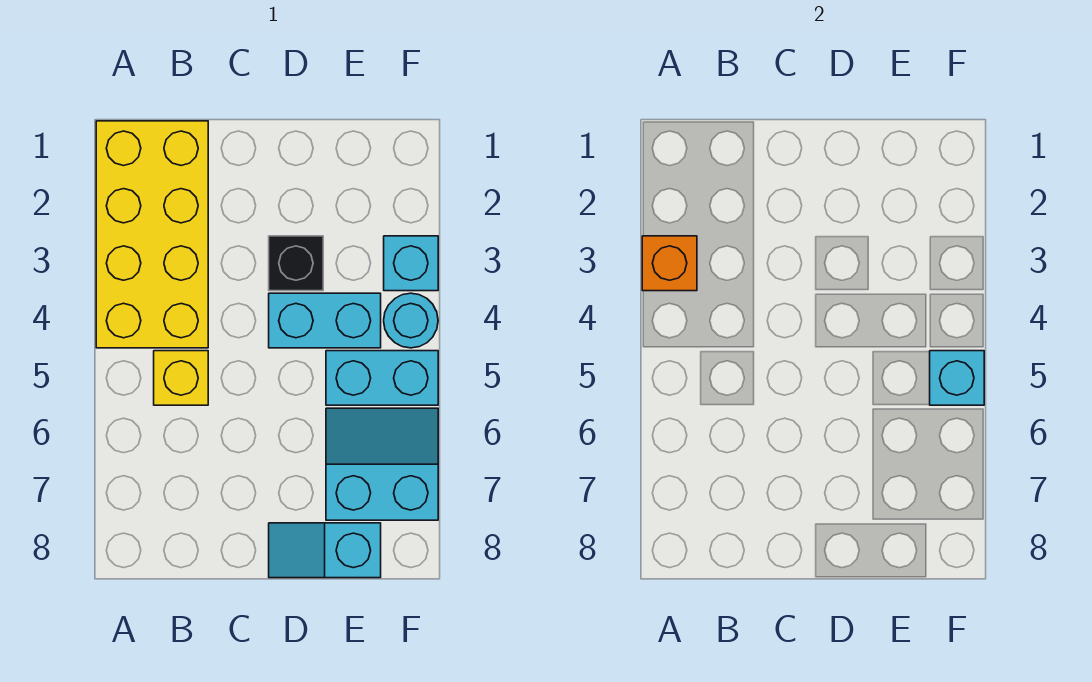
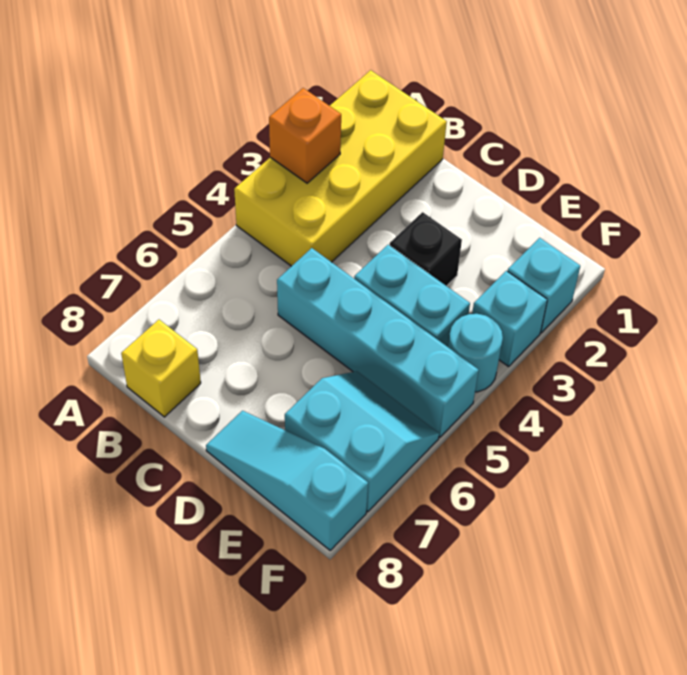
yellow brick B5 level 1 -> yellow brick B8 level 1
cyan slope D8:E8 level 1 top E -> cyan slope D8:F8 level 1 top F
cyan brick E5:F5 level 1 -> cyan brick C5:F5 level 1
cyan brick F5 level 2 -> cyan brick F2 level 1

